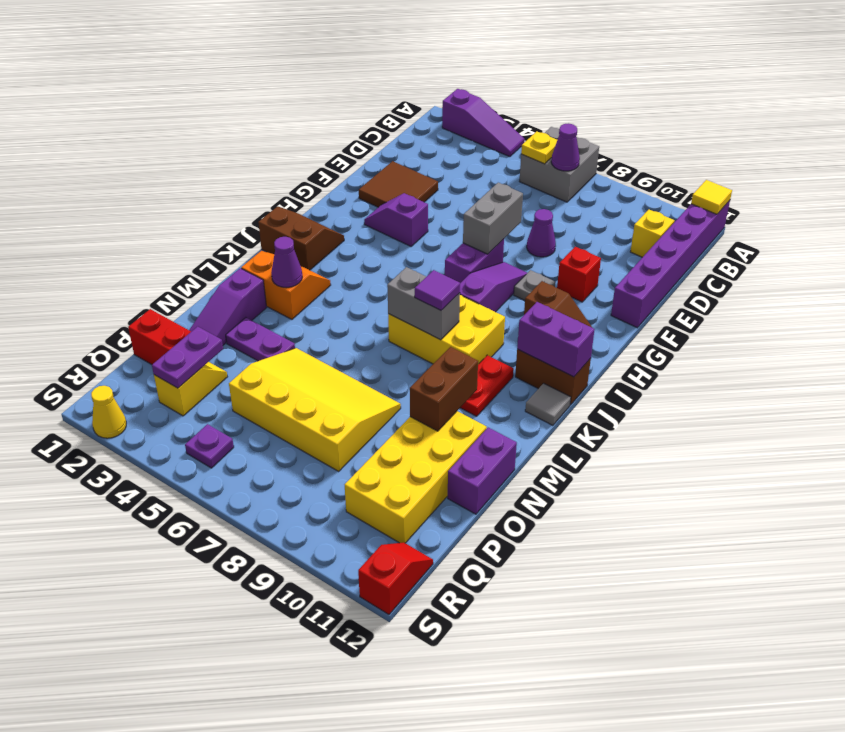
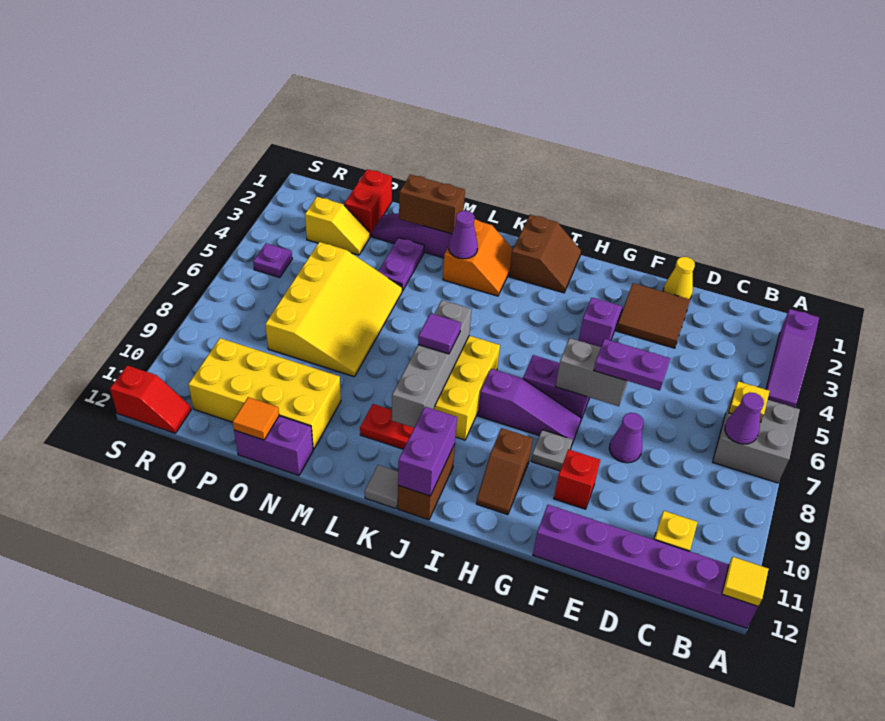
grey brick K7:K8 level 2 -> grey brick K7:K10 level 2
brown brick M10:N10 level 2 -> brown brick M2:N2 level 2
none -> orange tile O12 level 2
purple plate P3:Q3 level 2 -> purple plate E7:F7 level 3
yellow cone S2 level 1 -> yellow cone E1 level 1

